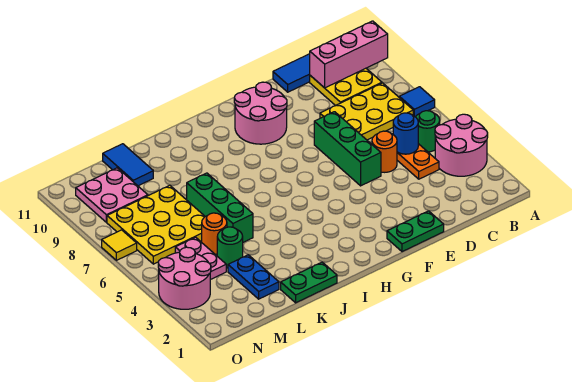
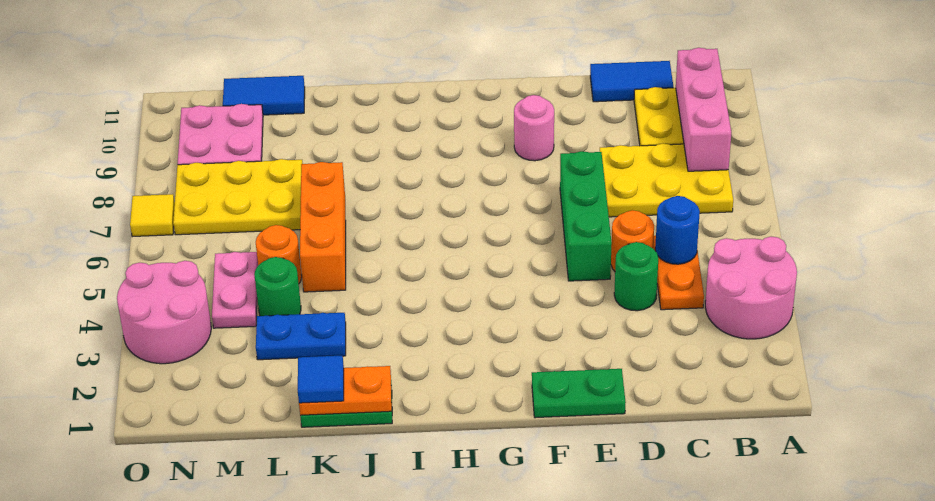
blue tile A7 level 1 -> blue tile K1 level 3
pink brick A10:C10 level 2 -> pink brick B8:B10 level 2
green round brick B5 level 1 -> green round brick D4 level 1
pink round brick F9:G10 level 1 -> pink round brick F9 level 1
none -> orange plate J1:K1 level 2
green brick K5:K7 level 1 -> orange brick K5:K7 level 1
blue plate L2:L3 level 1 -> blue plate K3:L3 level 1
yellow plate L6:N8 level 1 -> yellow plate L7:N8 level 1
blue tile L10:L11 level 1 -> blue tile L11:M11 level 1

